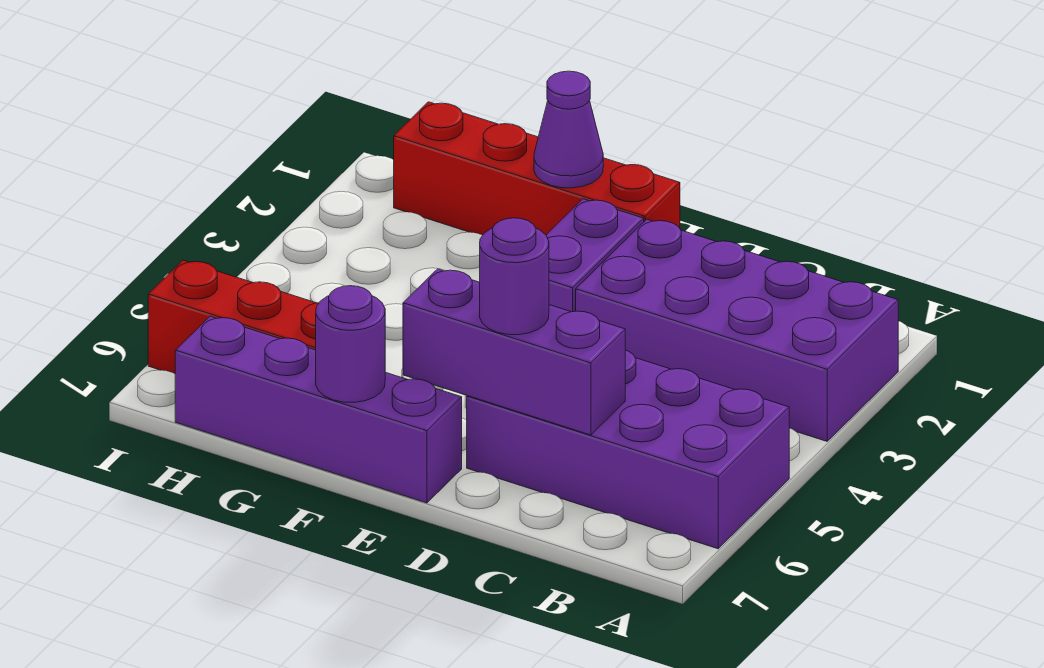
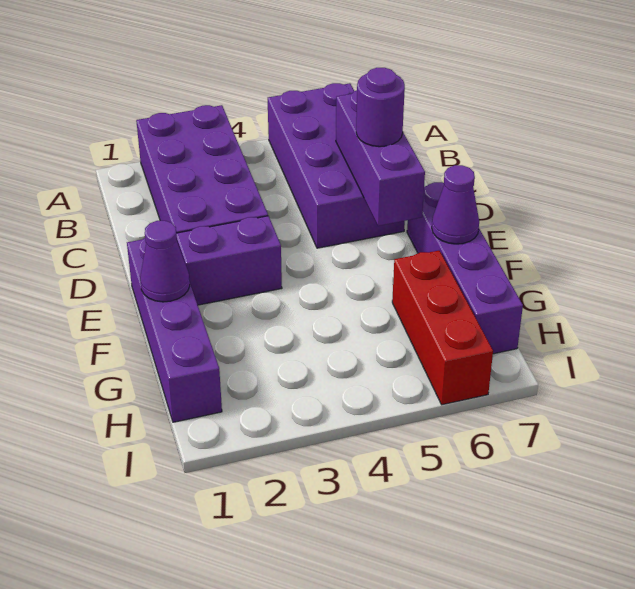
red brick E1:H1 level 1 -> purple brick E1:H1 level 1
purple round brick F7 level 2 -> purple cone F7 level 2

